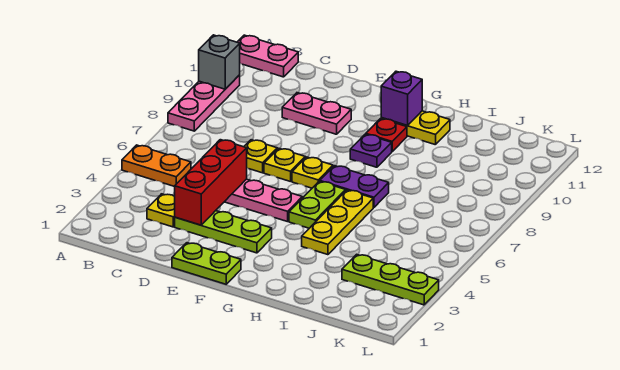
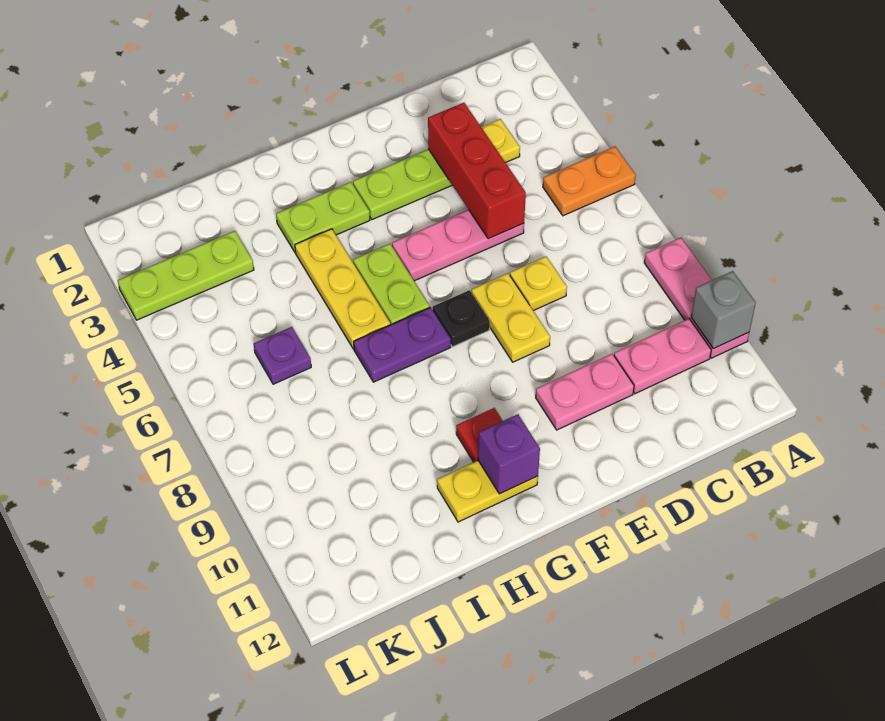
pink plate A12:B12 level 1 -> pink plate B10:C10 level 1
lime plate E1:F1 level 1 -> lime plate G3:H3 level 1
yellow plate E7 level 1 -> yellow plate E7:E8 level 1
yellow plate F7 level 1 -> black plate F7 level 1
purple plate G9 level 1 -> purple plate J6 level 1

